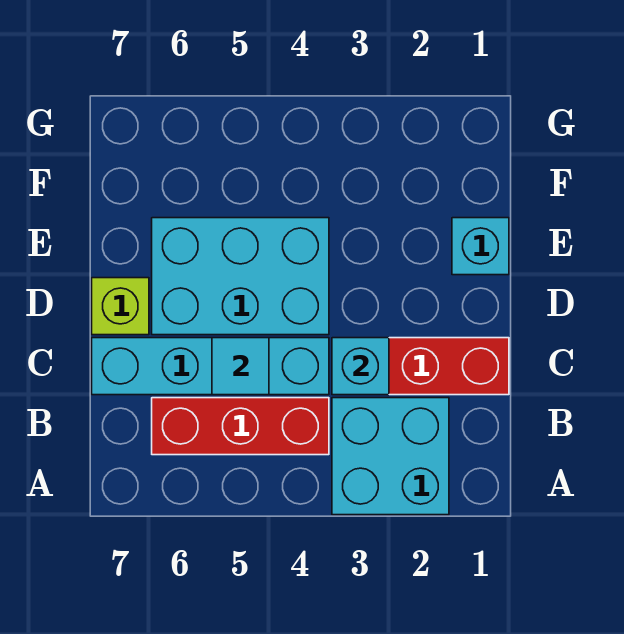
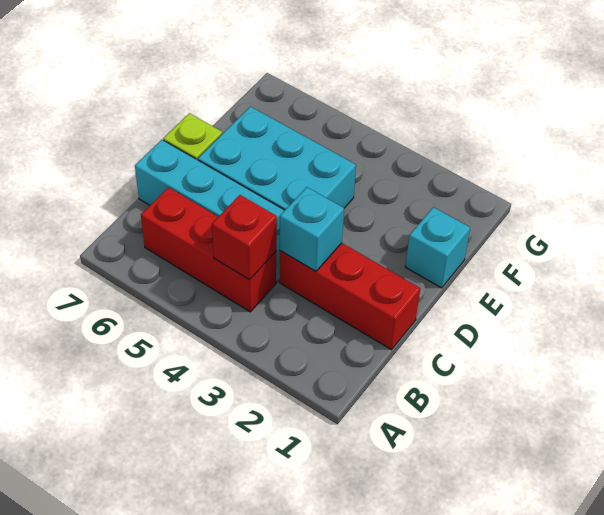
cyan brick A2:B3 level 1 -> none
none -> red brick B4 level 2
cyan tile C5 level 2 -> none

